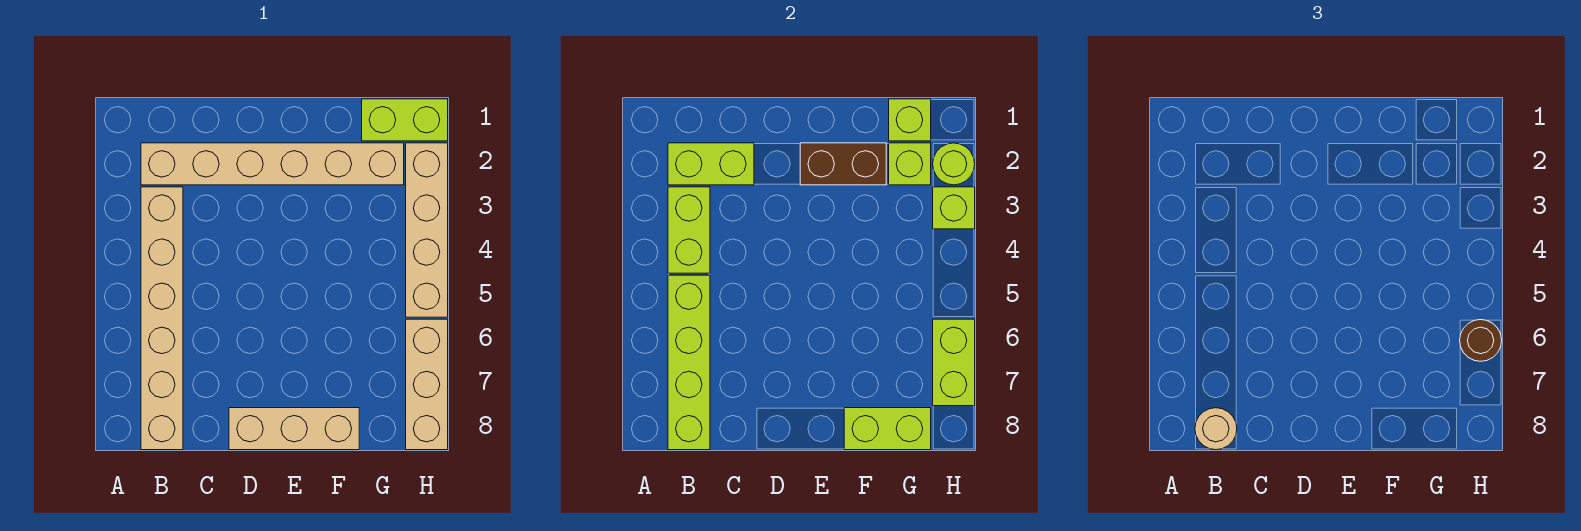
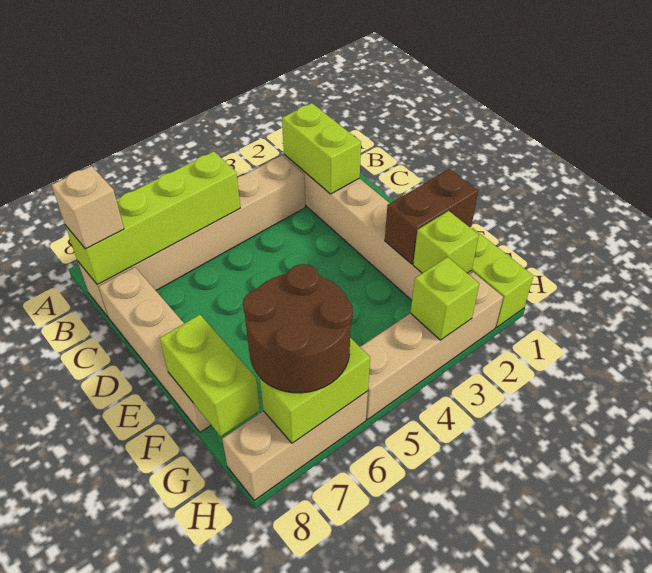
lime brick B3:B4 level 2 -> none
tan round brick B8 level 3 -> tan brick B8 level 3
tan brick D8:F8 level 1 -> tan brick C8:F8 level 1
brown brick E2:F2 level 2 -> brown brick F1:F2 level 2
lime brick G1 level 2 -> none
lime round brick H2 level 2 -> none
brown round brick H6 level 3 -> brown round brick G6:H7 level 3

